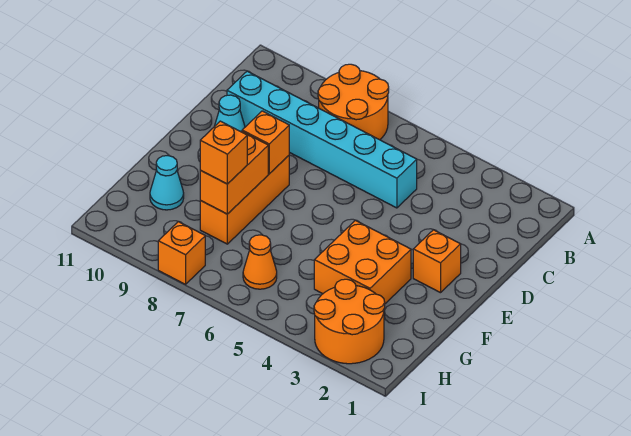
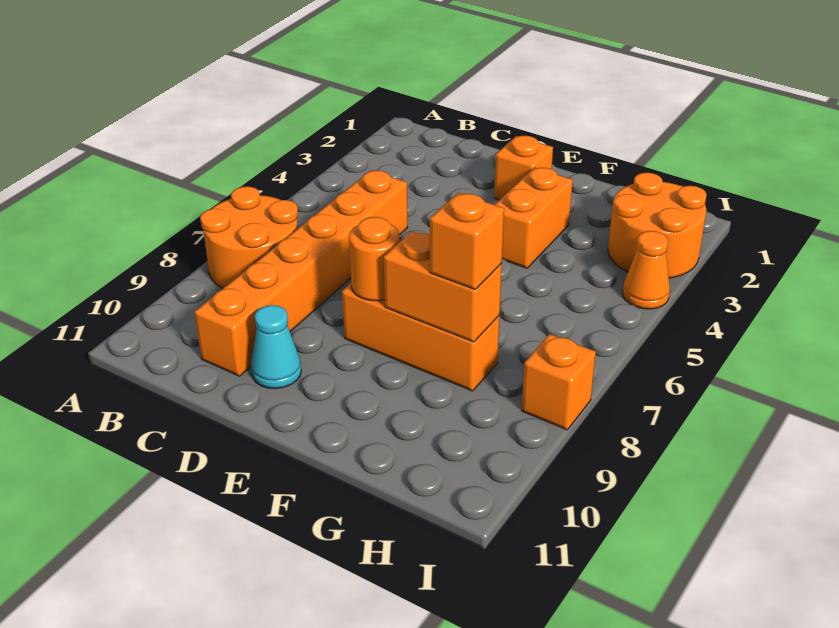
cyan brick C5:C10 level 1 -> orange brick C5:C10 level 1
orange brick E8 level 2 -> orange round brick E8 level 2
orange brick F3:G4 level 1 -> orange brick F3:F4 level 1
cyan cone G10 level 1 -> none
orange cone H6 level 1 -> orange cone I4 level 1

